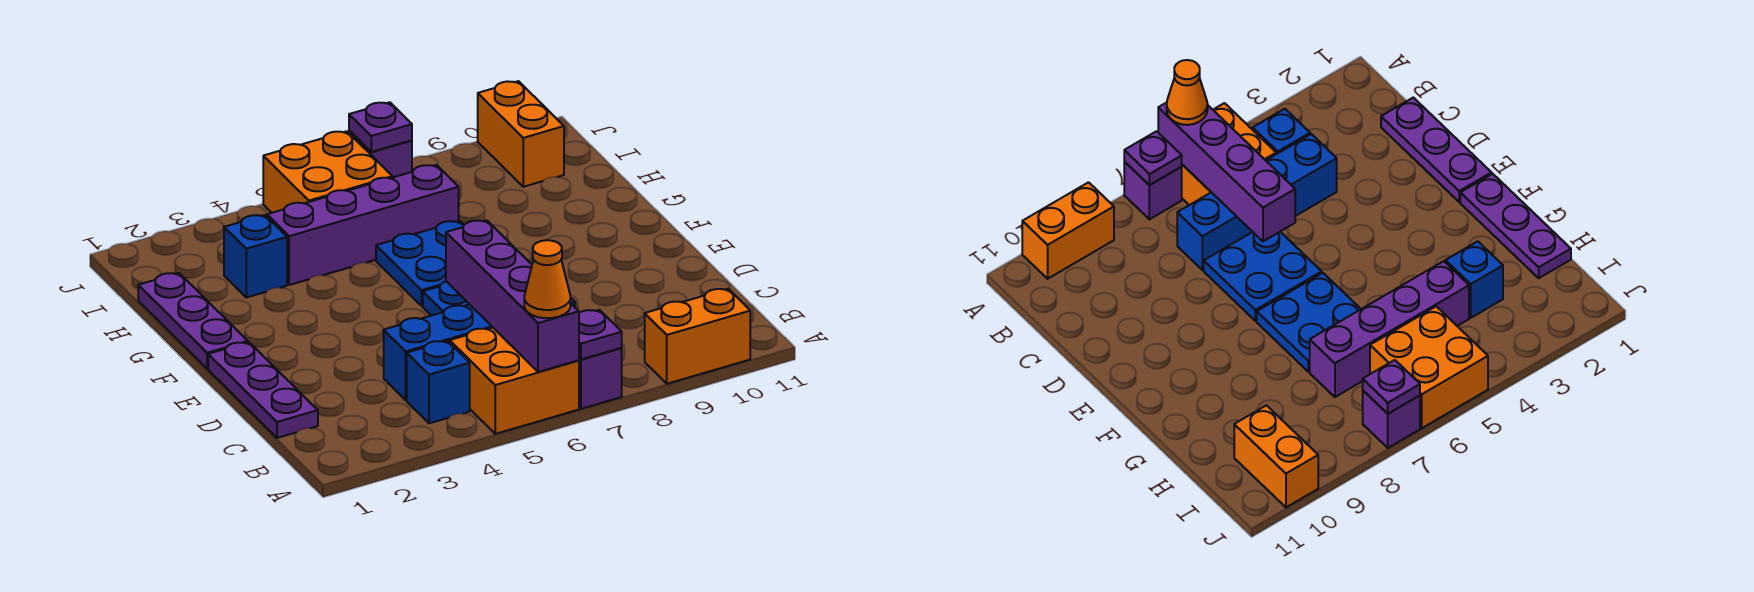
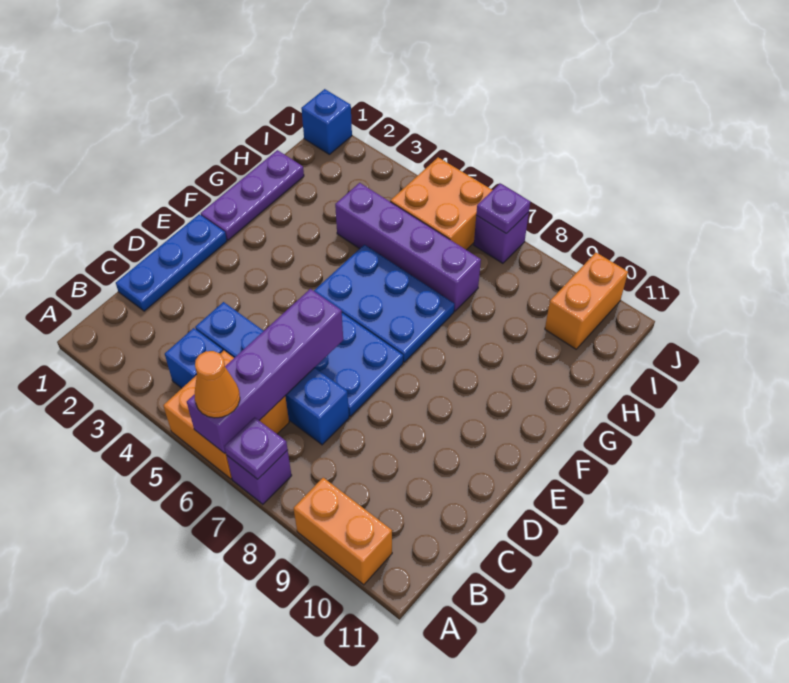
purple plate C1:E1 level 1 -> blue plate C1:E1 level 1
blue plate F6:G7 level 1 -> blue plate F5:G7 level 1
blue brick H3 level 1 -> blue brick J1 level 1

